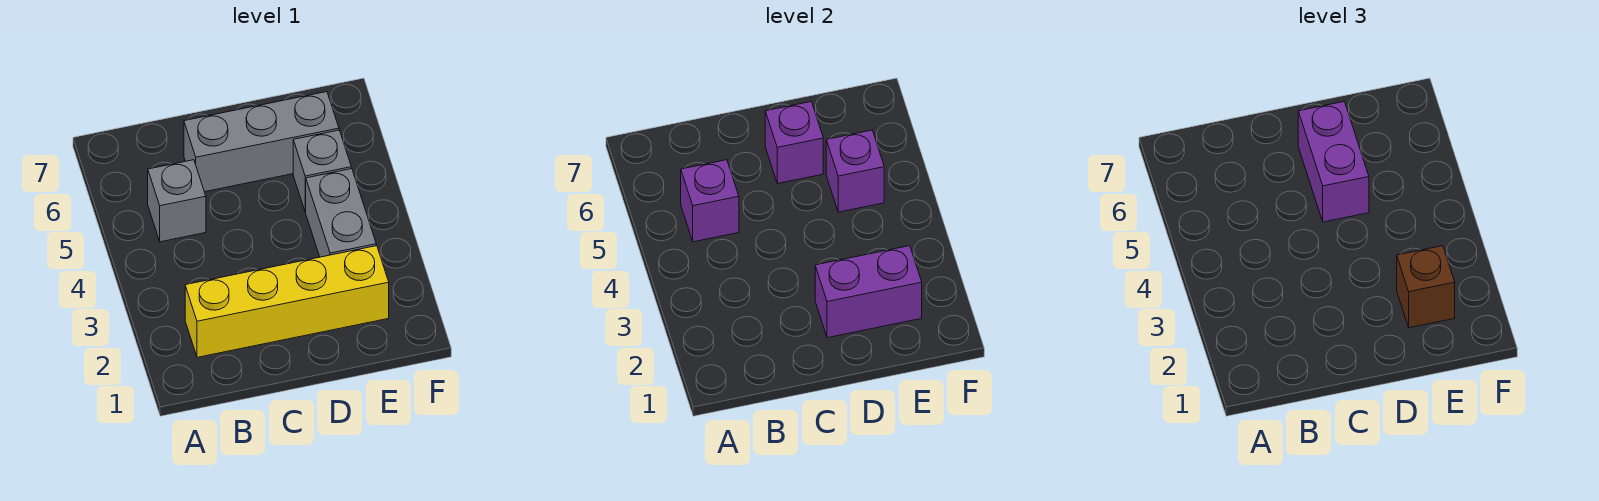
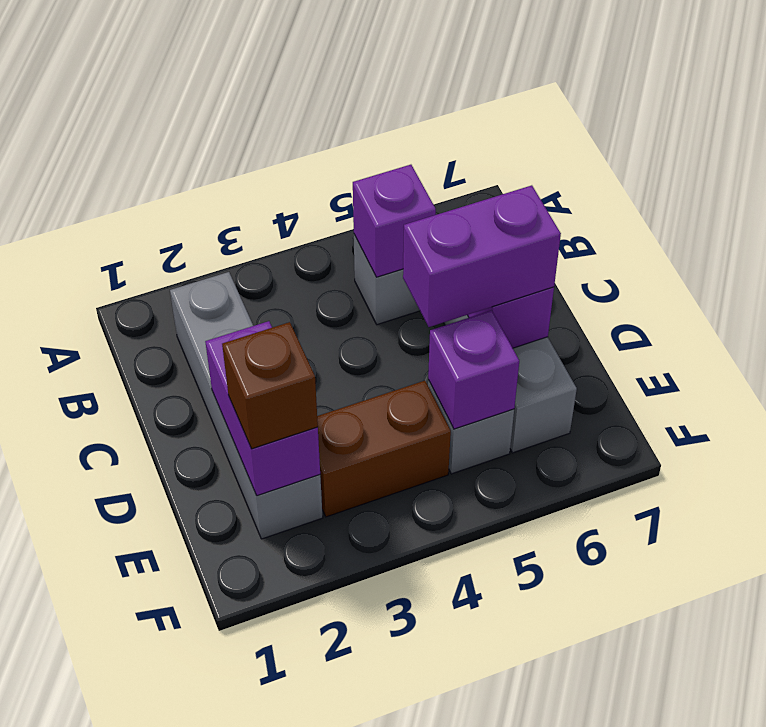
yellow brick B2:E2 level 1 -> grey brick B2:E2 level 1
grey brick E3:E4 level 1 -> brown brick E3:E4 level 1

